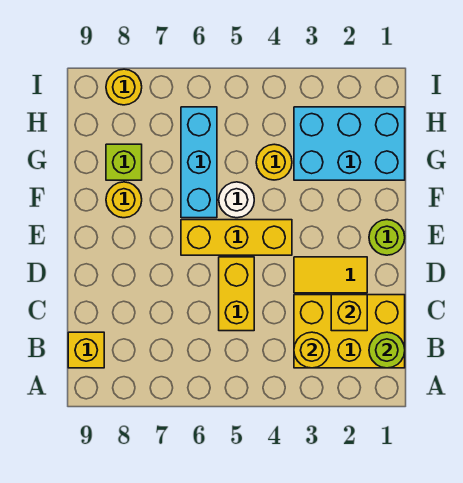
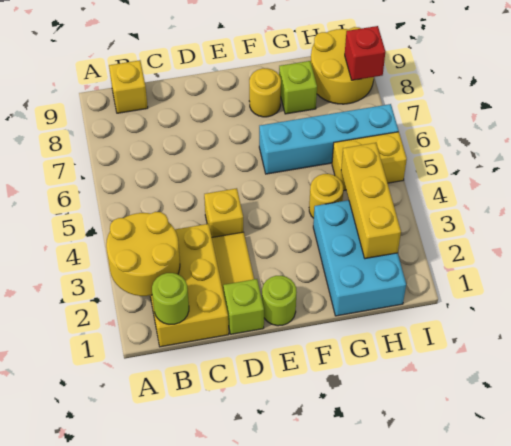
yellow round brick B3 level 2 -> yellow round brick A2:B3 level 2
yellow brick C2 level 2 -> yellow brick D4 level 1
yellow brick C5:D5 level 1 -> yellow brick H5:I5 level 1
none -> lime brick D1 level 1
yellow brick E4:E6 level 1 -> yellow brick H2:H4 level 2
white round brick F5 level 1 -> none
cyan brick F6:H6 level 1 -> cyan brick F6:I6 level 1
yellow round brick I8 level 1 -> yellow round brick H8:I9 level 1
none -> red brick I8 level 2

